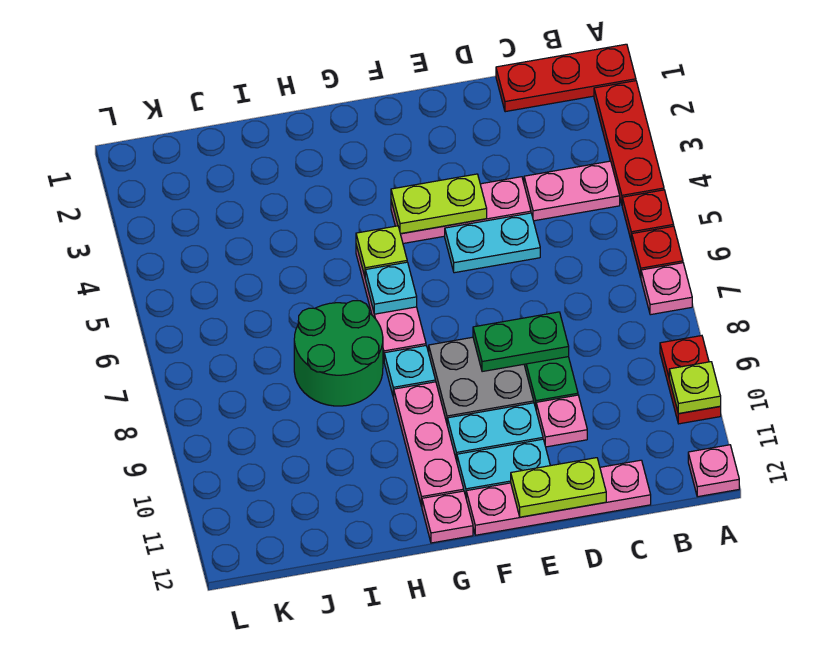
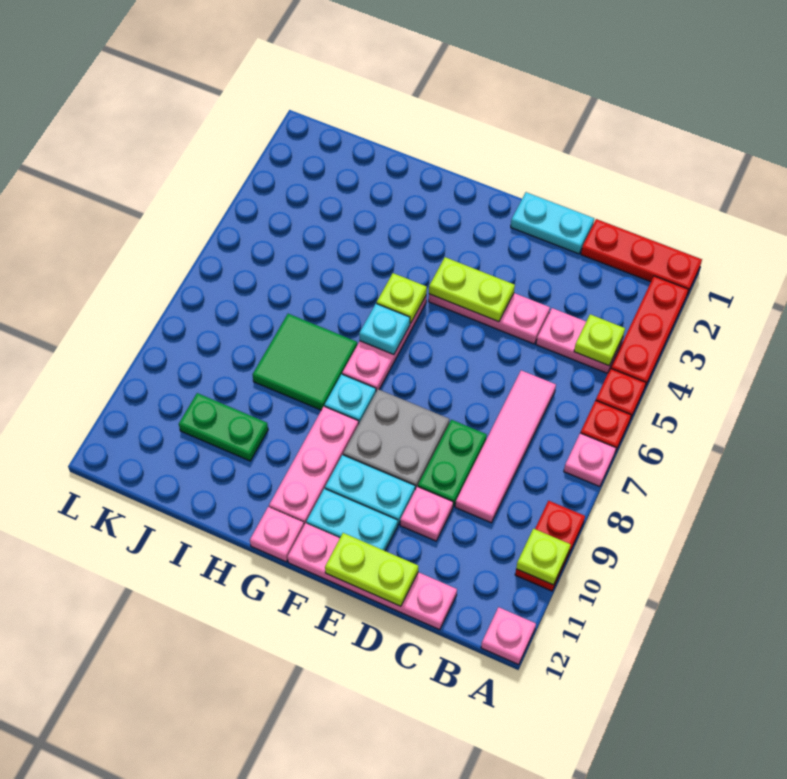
none -> lime plate B4 level 2
none -> pink tile C6:C9 level 1
cyan plate D5:E5 level 1 -> cyan plate D1:E1 level 1
green plate D8:E8 level 2 -> green plate I10:J10 level 1
green round brick H7:I8 level 1 -> green tile H7:I8 level 1

